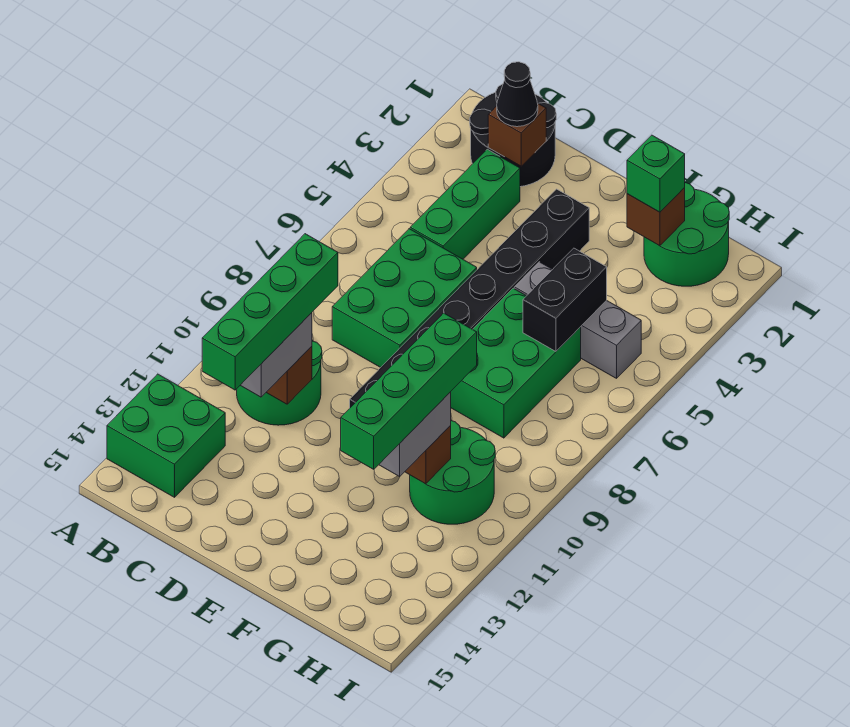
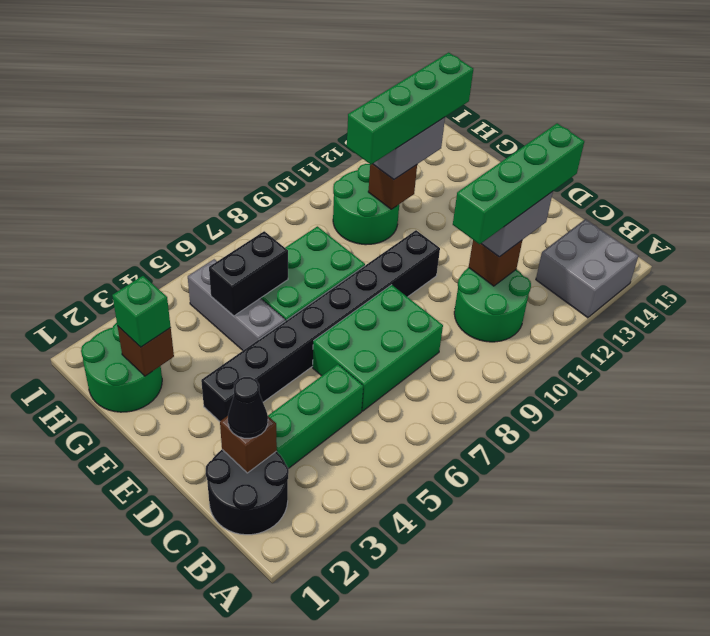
green brick A13:B14 level 1 -> grey brick A13:B14 level 1

